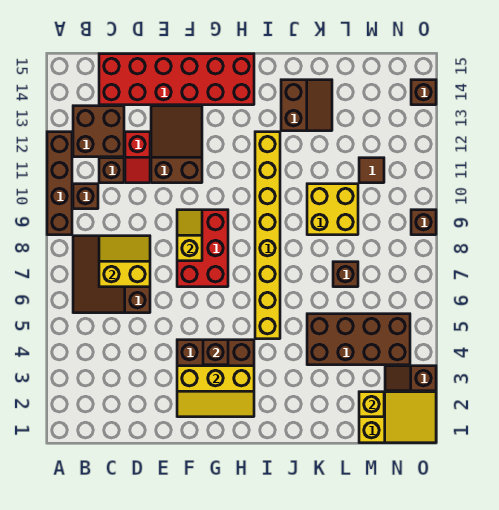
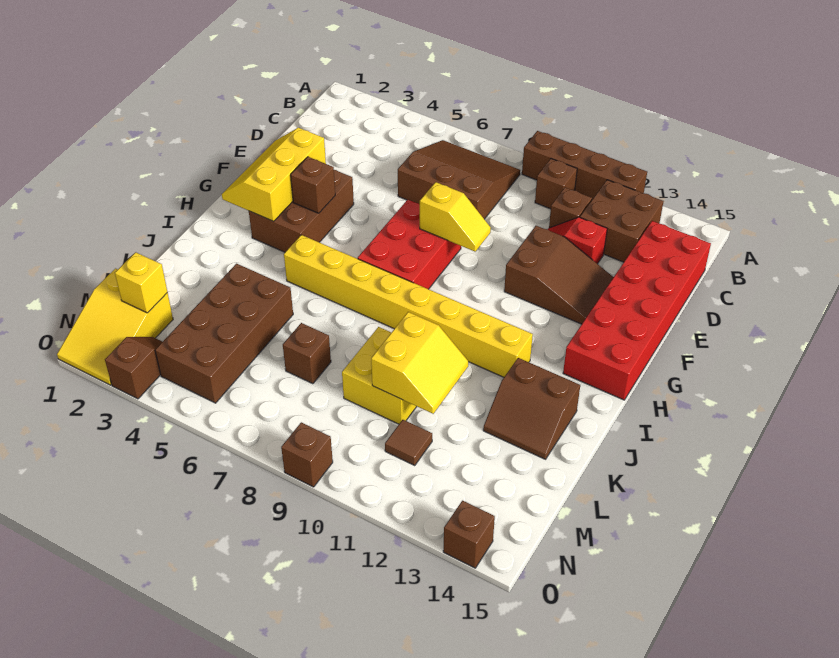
yellow slope C7:D8 level 2 top 7 -> yellow slope K10:L11 level 2 top 10
red brick F7:G9 level 1 -> red brick F7:H8 level 1

